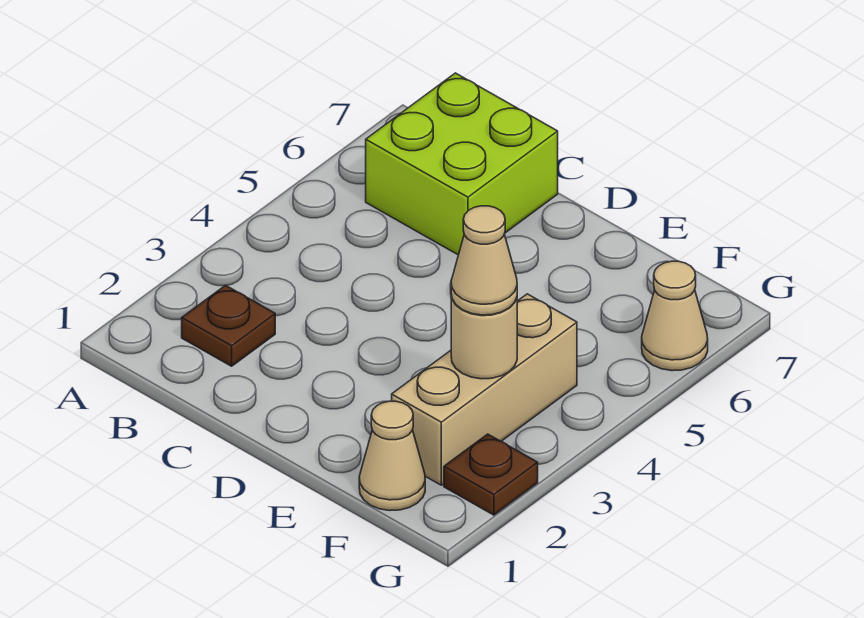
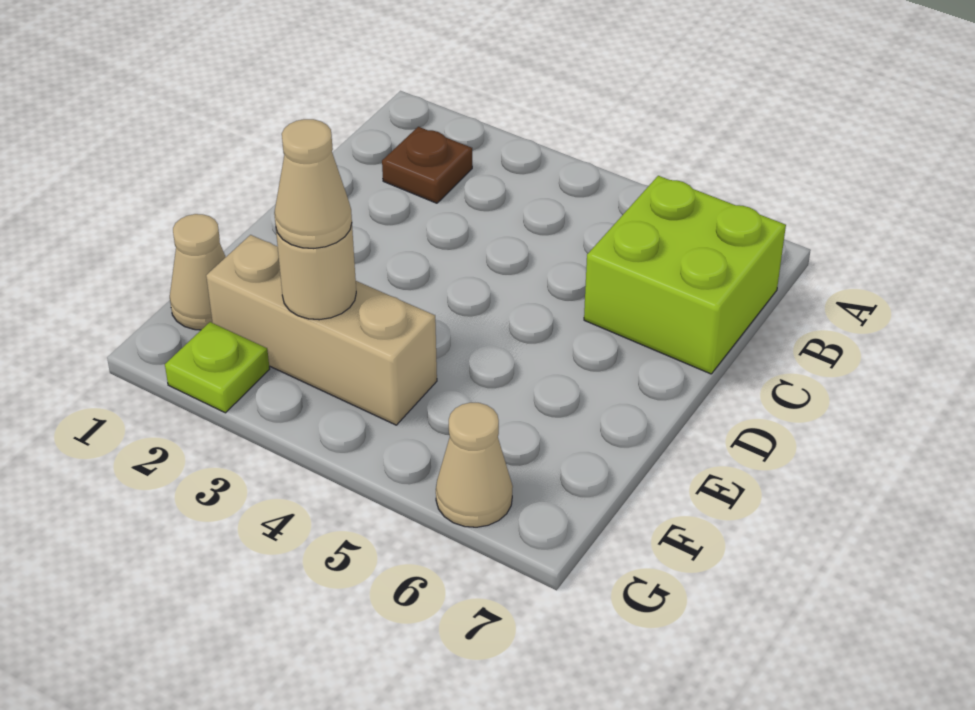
brown plate G2 level 1 -> lime plate G2 level 1

